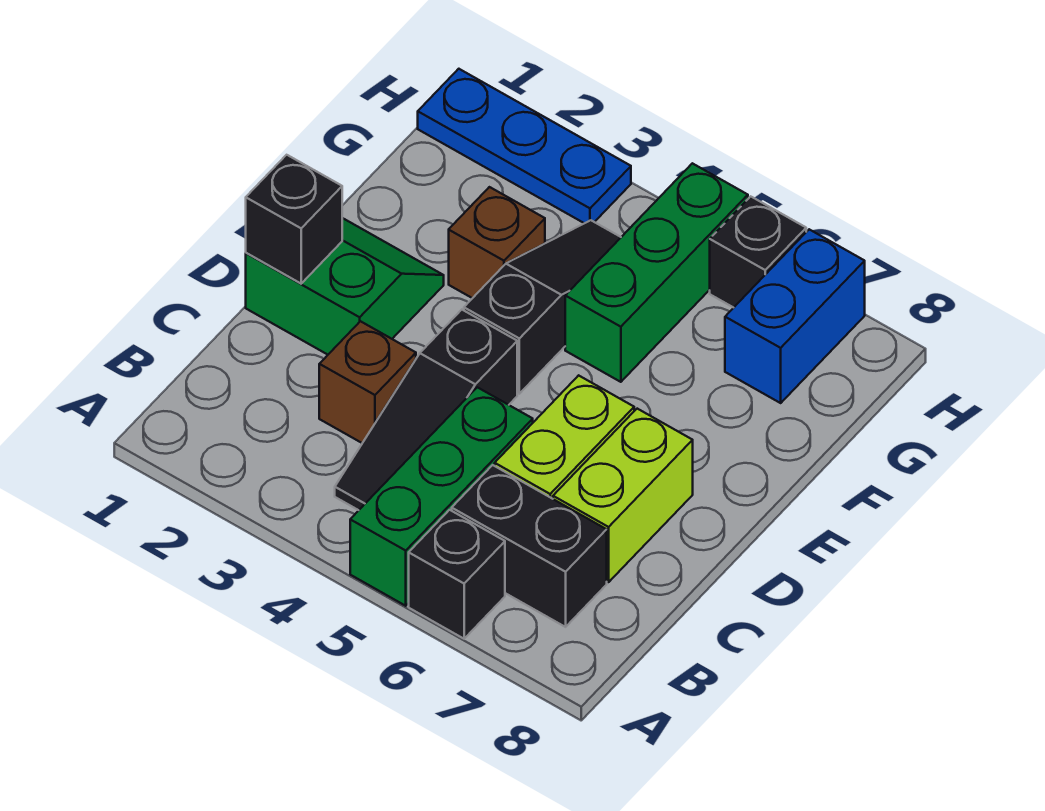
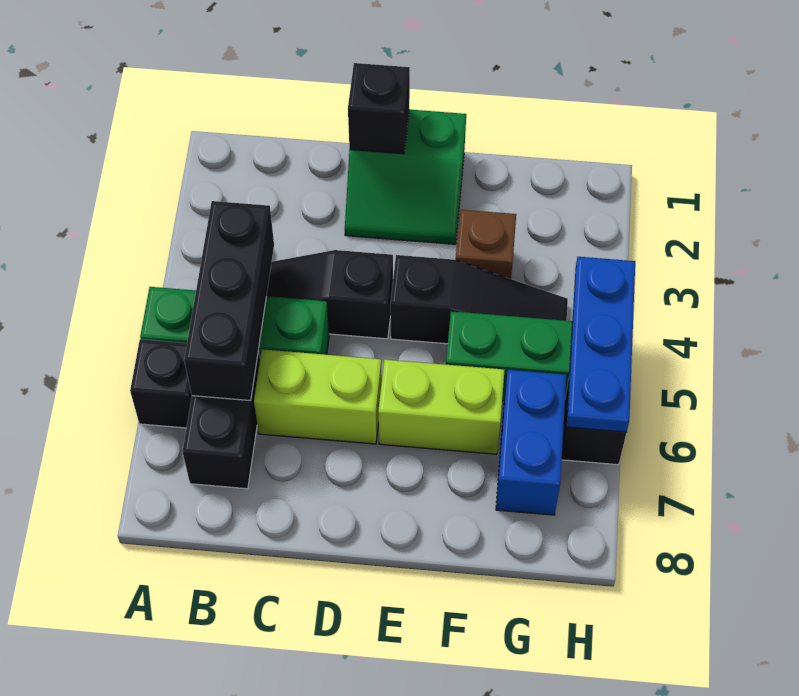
none -> black brick B4:B6 level 2
brown brick C3 level 1 -> none
lime brick C7:D7 level 1 -> lime brick E6:F6 level 1
green slope D1:E2 level 1 top D -> green slope D1:E2 level 1 top 1
blue brick G7:H7 level 1 -> blue brick G6:G7 level 1
blue plate H1:H3 level 1 -> blue plate H4:H6 level 2

